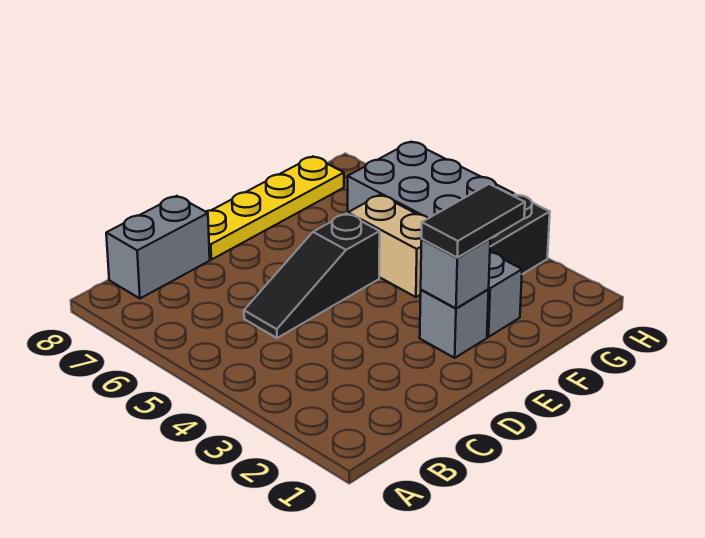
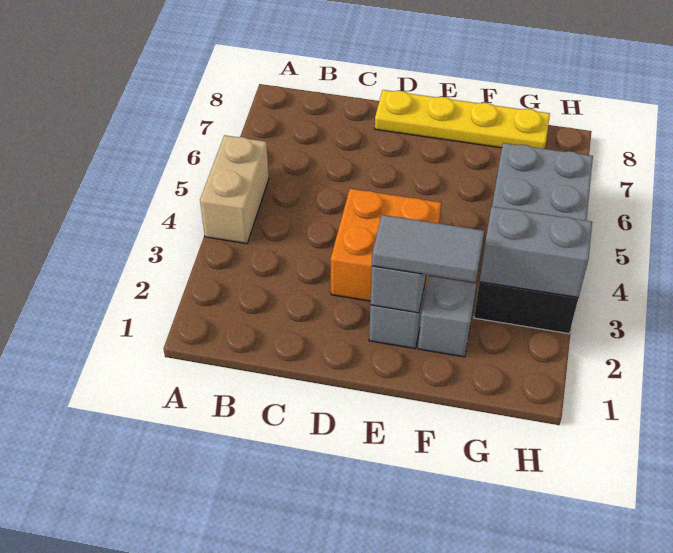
grey brick B8:C8 level 1 -> grey brick G3:H3 level 2
black slope C5:E5 level 1 top E -> none
none -> orange brick D3:E4 level 1
black tile E2:F2 level 3 -> grey tile E2:F2 level 3
tan brick F4:F5 level 1 -> tan brick A4:A5 level 1

